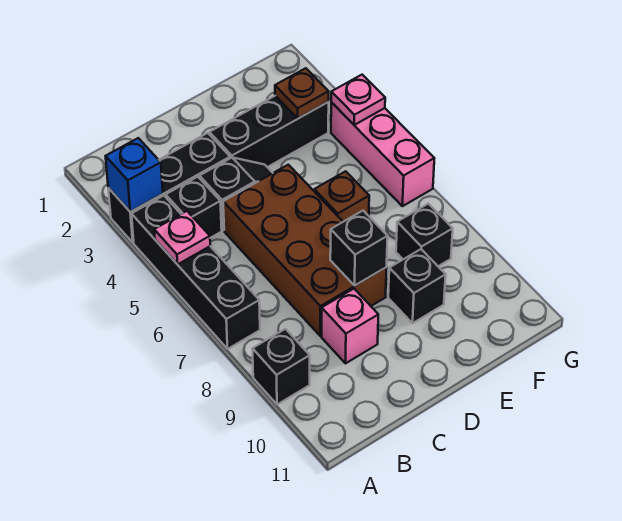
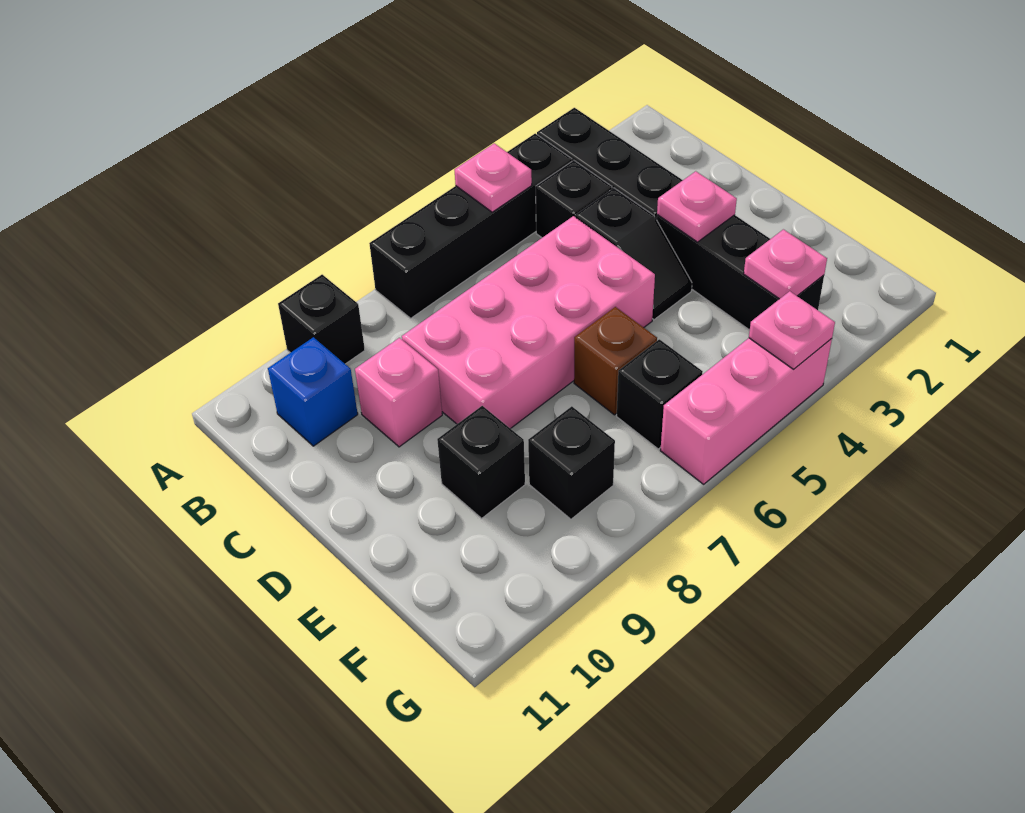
blue brick A3 level 2 -> blue brick B10 level 1
brown brick C5:D8 level 1 -> pink brick C5:D8 level 1
none -> pink plate D3 level 2
black brick D8 level 2 -> black brick F6 level 1
brown plate F3 level 2 -> pink plate F3 level 2

